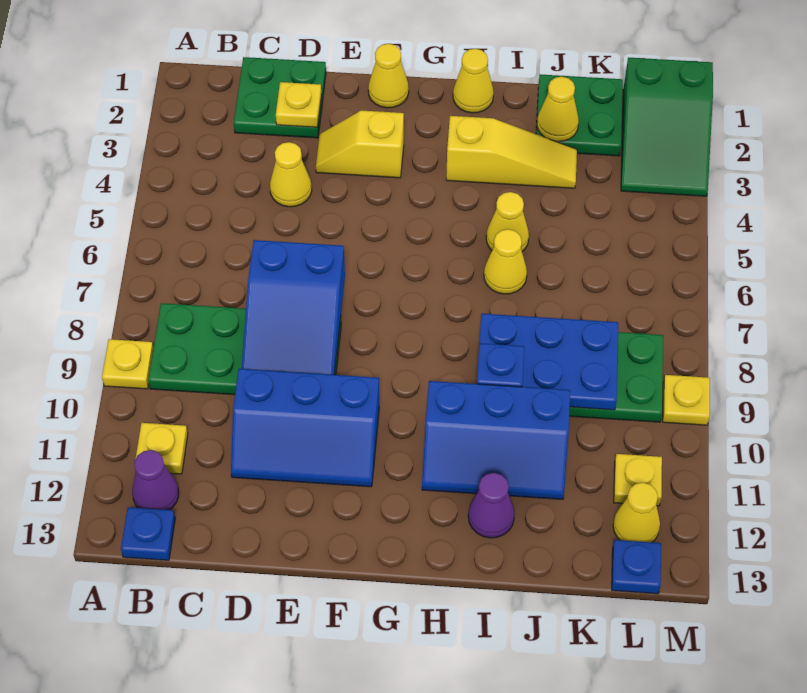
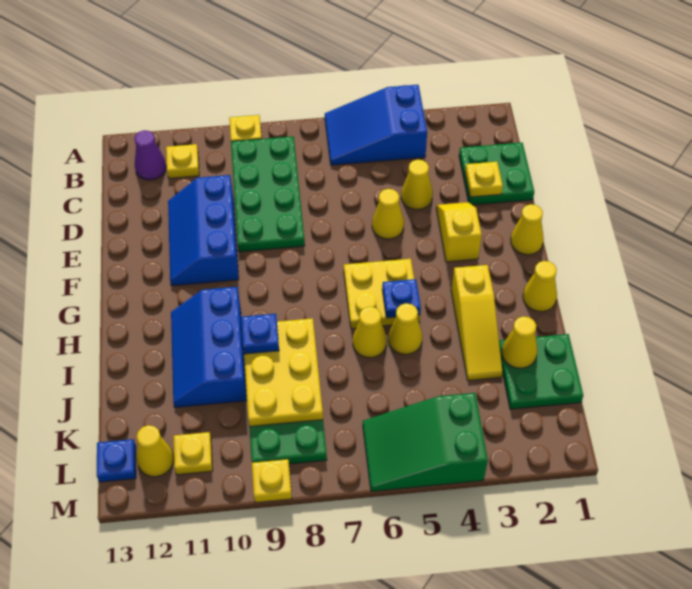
blue plate B13 level 1 -> blue plate H5 level 2
blue slope D7:E9 level 2 top 7 -> blue slope A4:B6 level 1 top 4
none -> yellow cone E5 level 1
none -> yellow plate G5:H6 level 1
blue plate I8:K9 level 2 -> yellow plate I8:K9 level 2
purple cone I12 level 1 -> none
green slope L1:M3 level 1 top 1 -> green slope L4:M6 level 1 top 4

